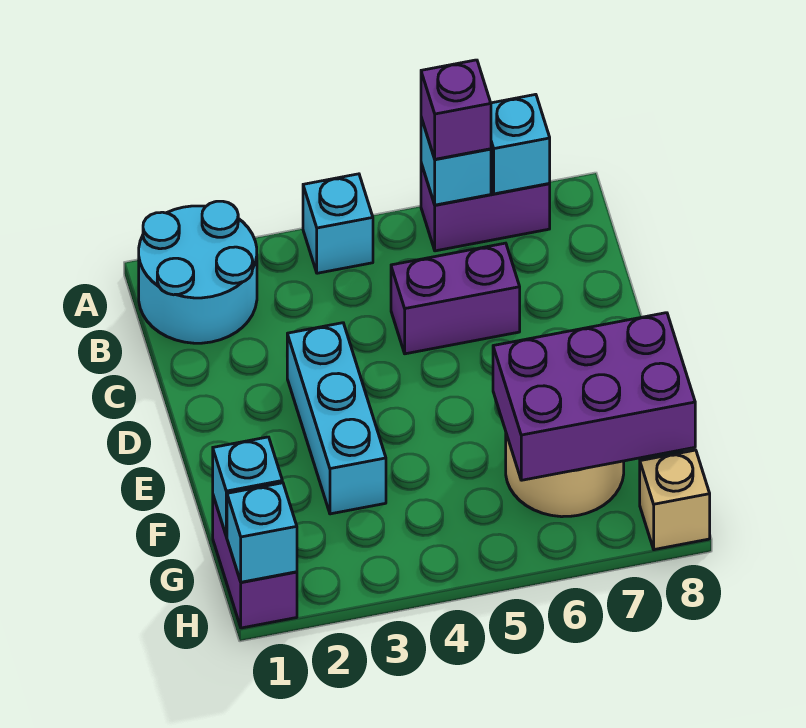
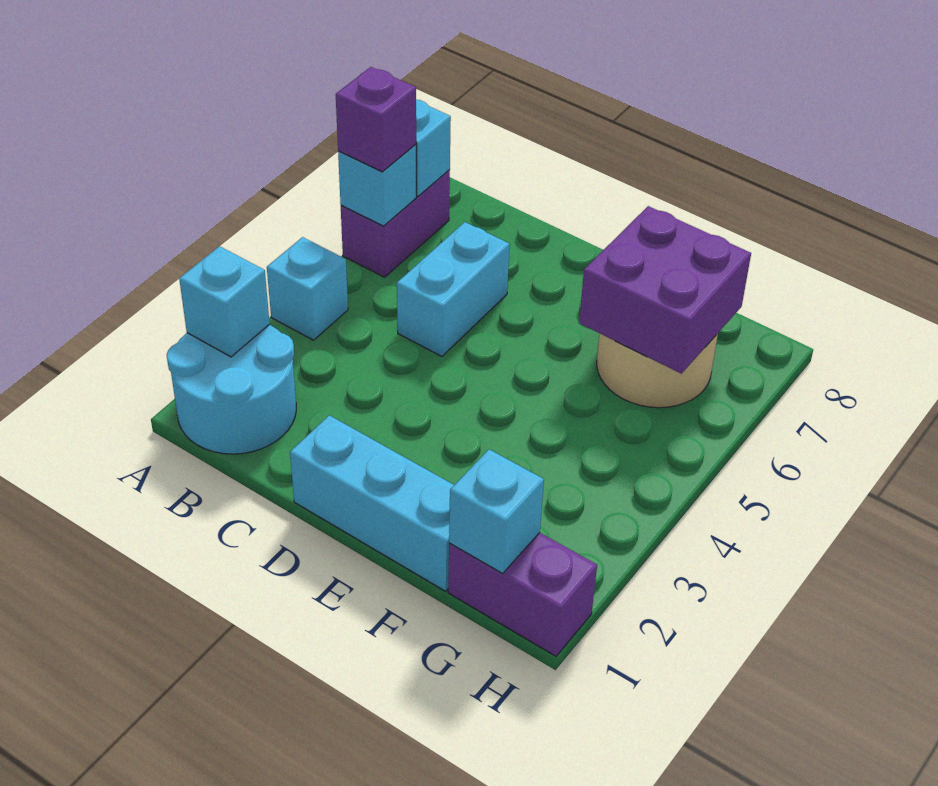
purple brick C5:C6 level 1 -> cyan brick C5:C6 level 1
cyan brick D3:F3 level 1 -> cyan brick D1:F1 level 1
purple brick F6:G8 level 2 -> purple brick F6:G7 level 2
cyan brick H1 level 2 -> cyan brick A2 level 2
tan brick H8 level 1 -> none

